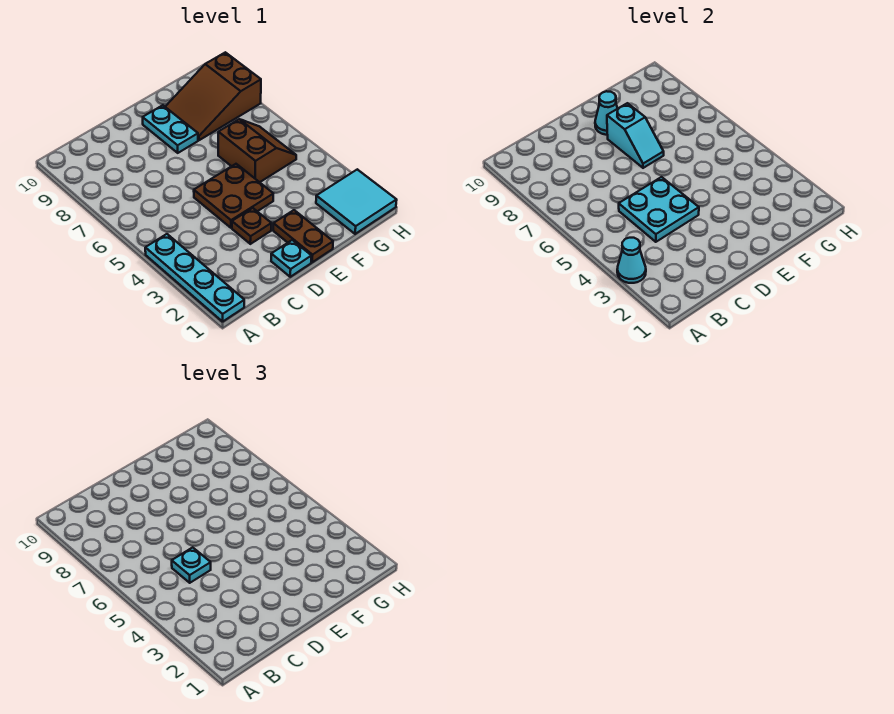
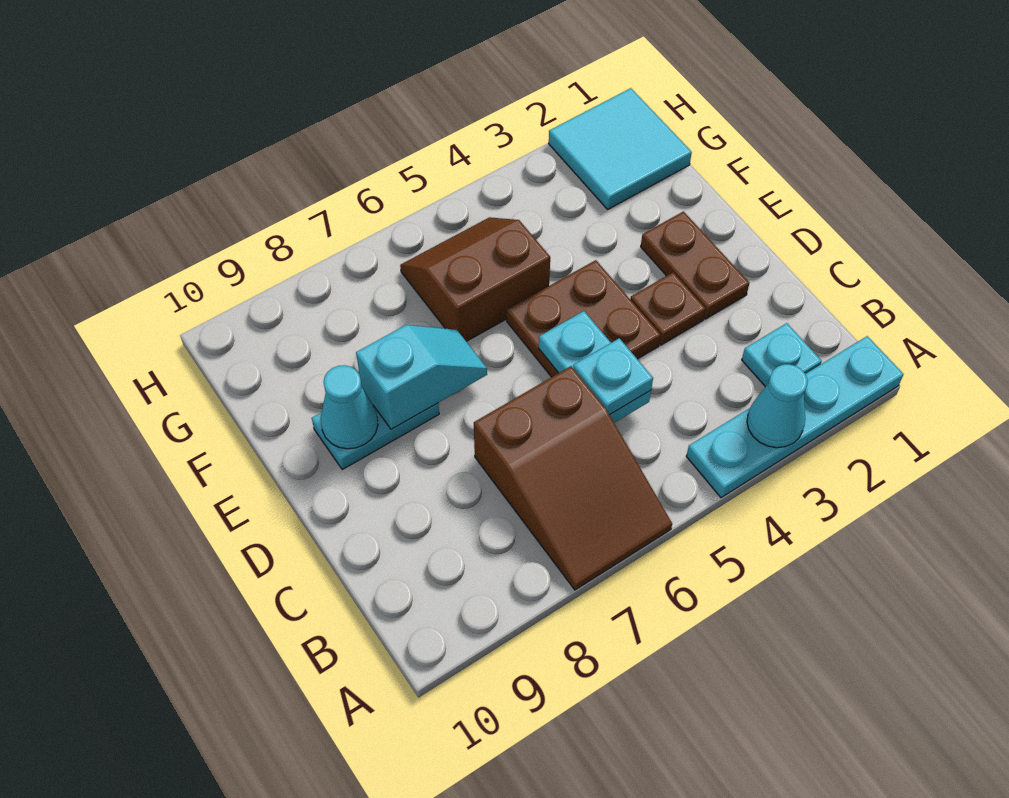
cyan plate C4:D5 level 2 -> cyan plate C5:D5 level 2
cyan plate D1 level 1 -> cyan plate B2 level 1
brown plate E1:E2 level 1 -> brown plate D2:E2 level 1
brown slope F8:H9 level 1 top H -> brown slope A6:C7 level 1 top C

